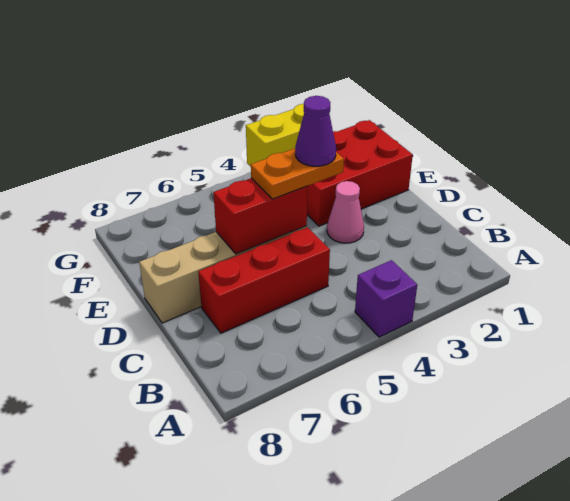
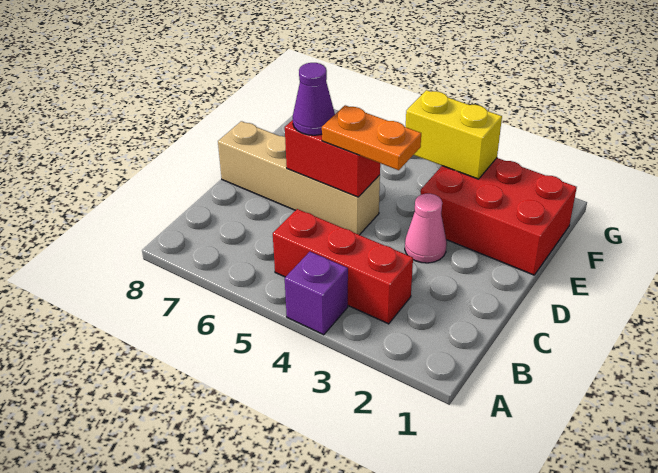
red brick C5:C7 level 1 -> red brick B3:B5 level 1
purple cone D4 level 4 -> purple cone D6 level 3

